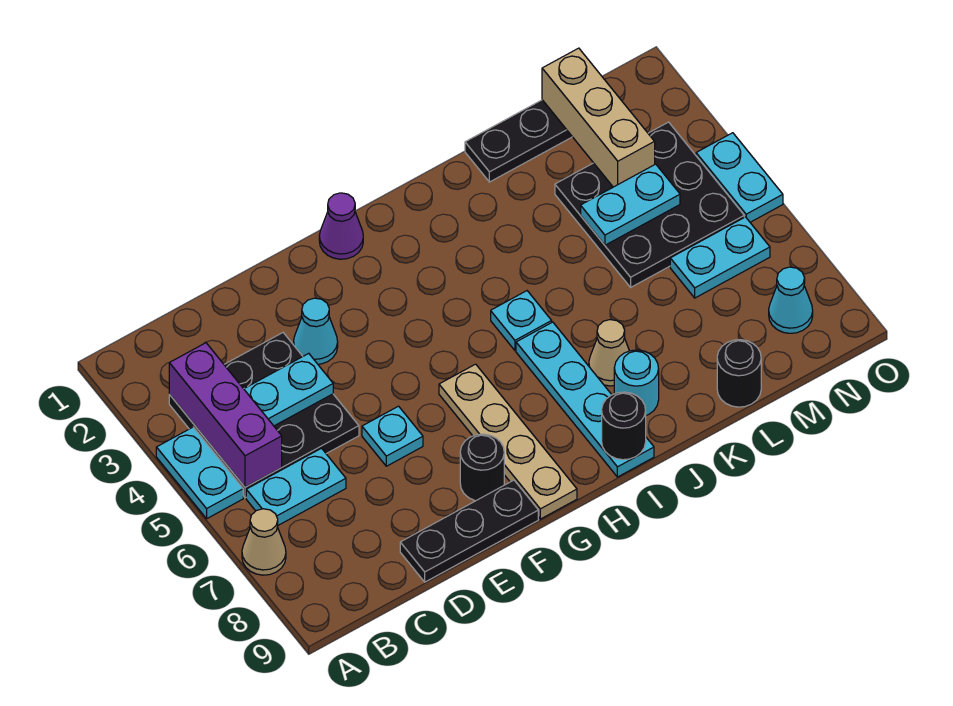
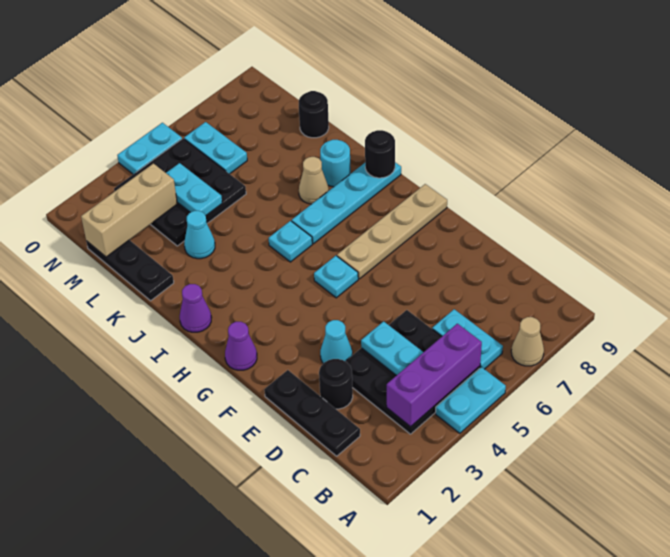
black plate D9:F9 level 1 -> black plate C1:E1 level 1
cyan plate E6 level 1 -> cyan plate G5 level 1
black round brick F8 level 1 -> black round brick D2 level 1
none -> purple cone I1 level 1
cyan cone N8 level 1 -> cyan cone K3 level 1

